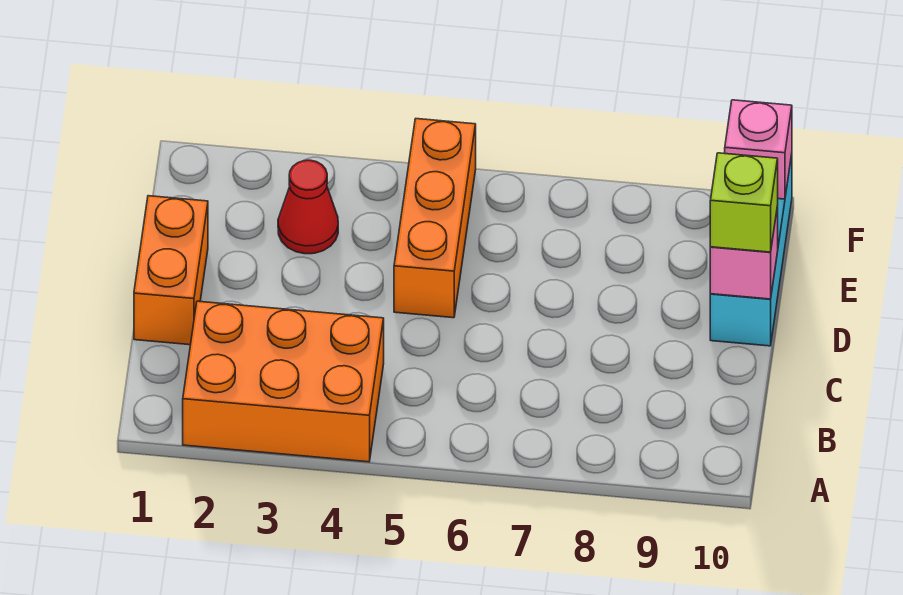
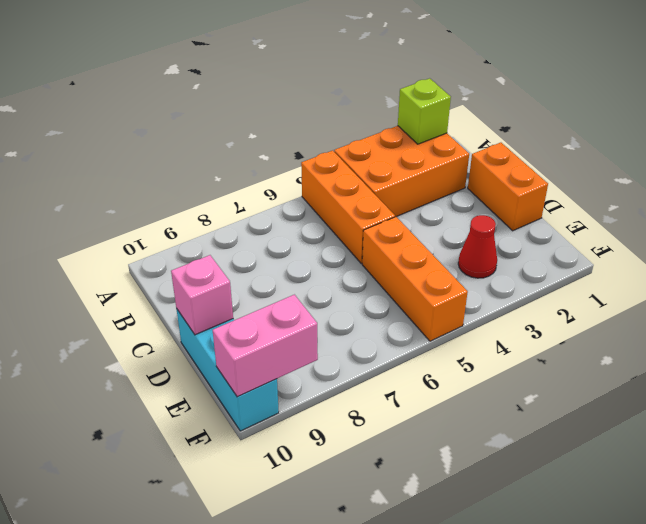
none -> orange brick A5:C5 level 1
lime brick D10 level 3 -> lime brick A2 level 2
pink brick F10 level 2 -> pink brick F9:F10 level 2

